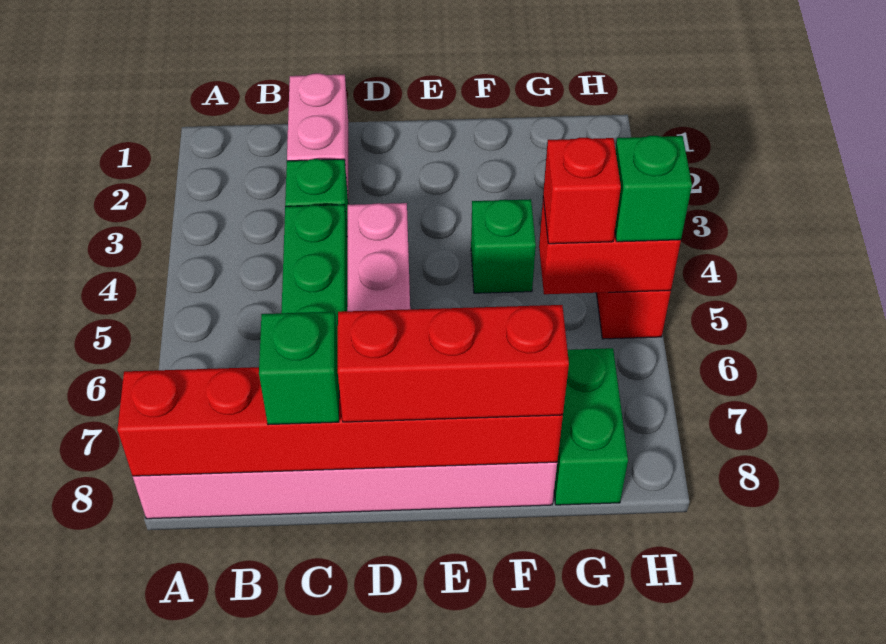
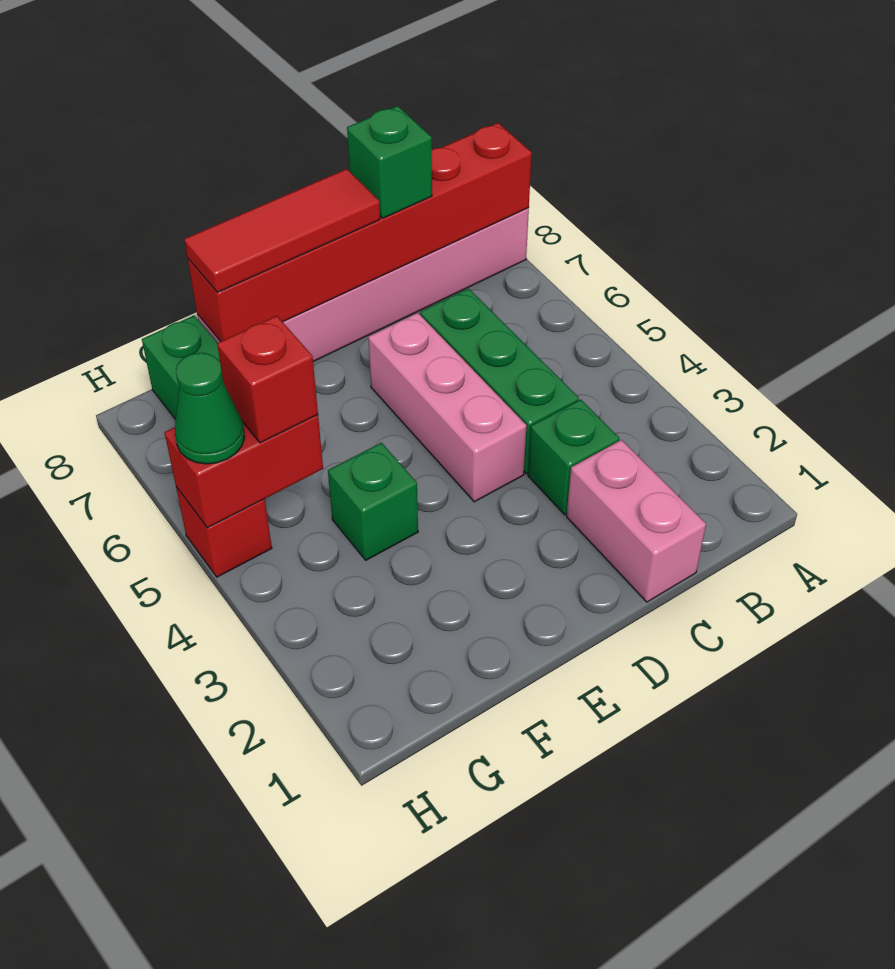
red brick D8:F8 level 3 -> red tile D8:F8 level 3
green brick H5 level 3 -> green cone H5 level 3

